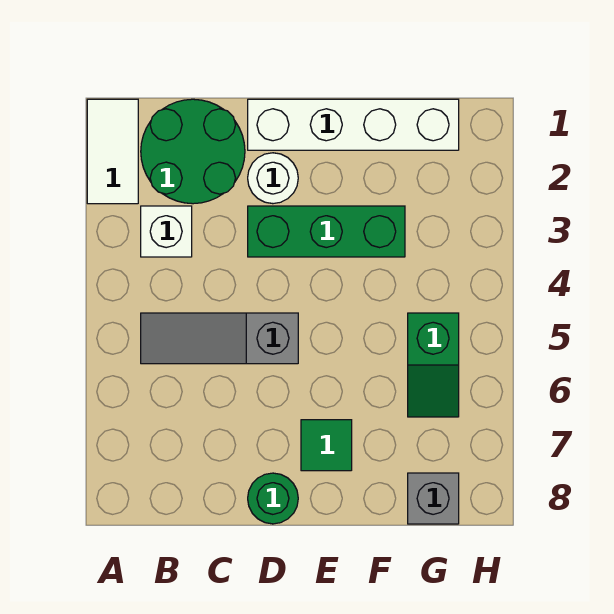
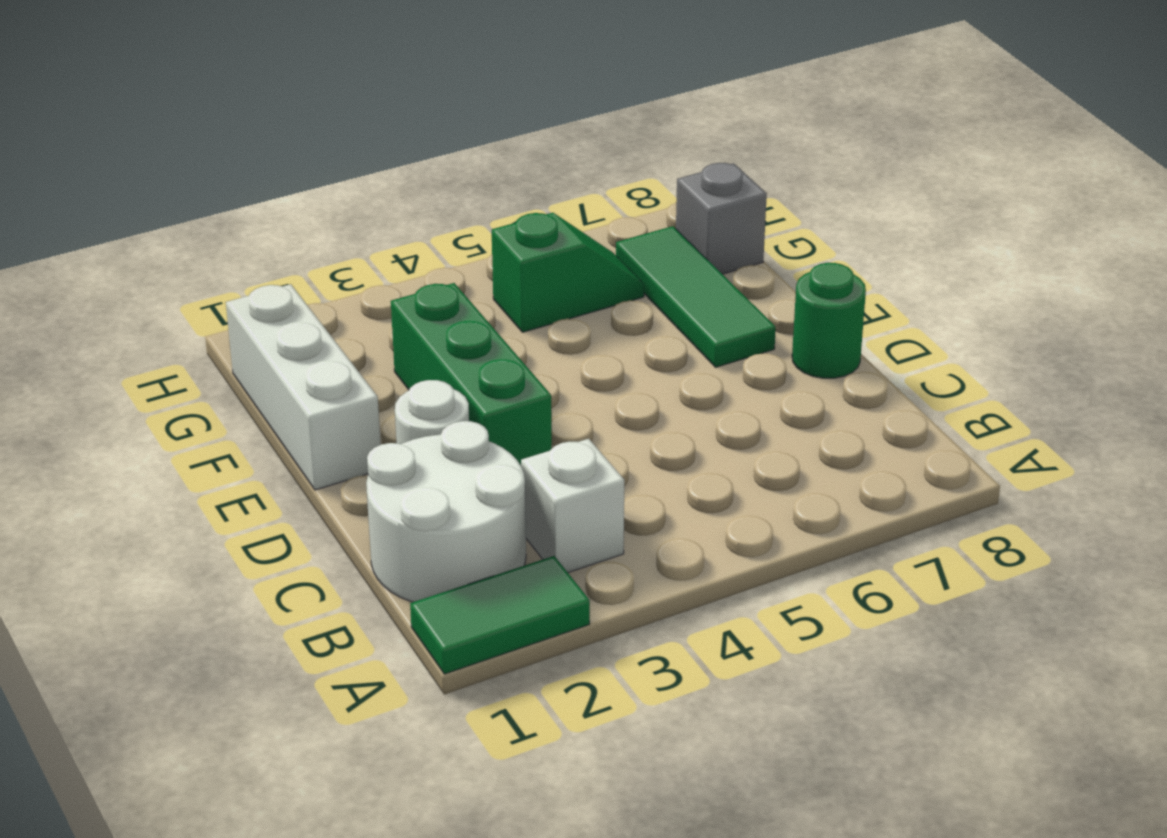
white tile A1:A2 level 1 -> green tile A1:A2 level 1
green round brick B1:C2 level 1 -> white round brick B1:C2 level 1
grey slope B5:D5 level 1 top D -> none
white brick D1:G1 level 1 -> white brick E1:G1 level 1
green tile E7 level 1 -> green tile E7:G7 level 1

